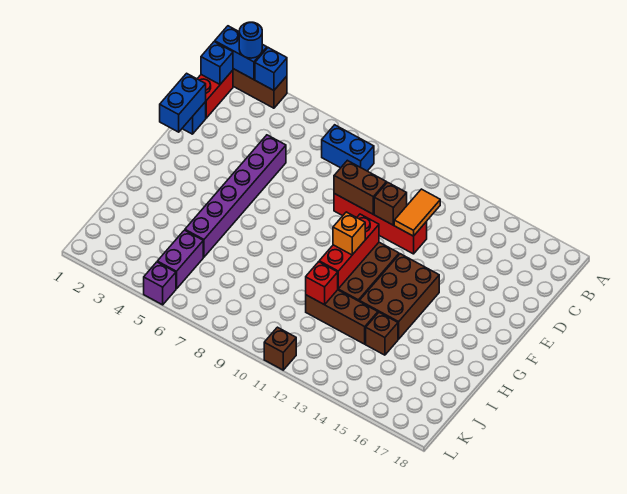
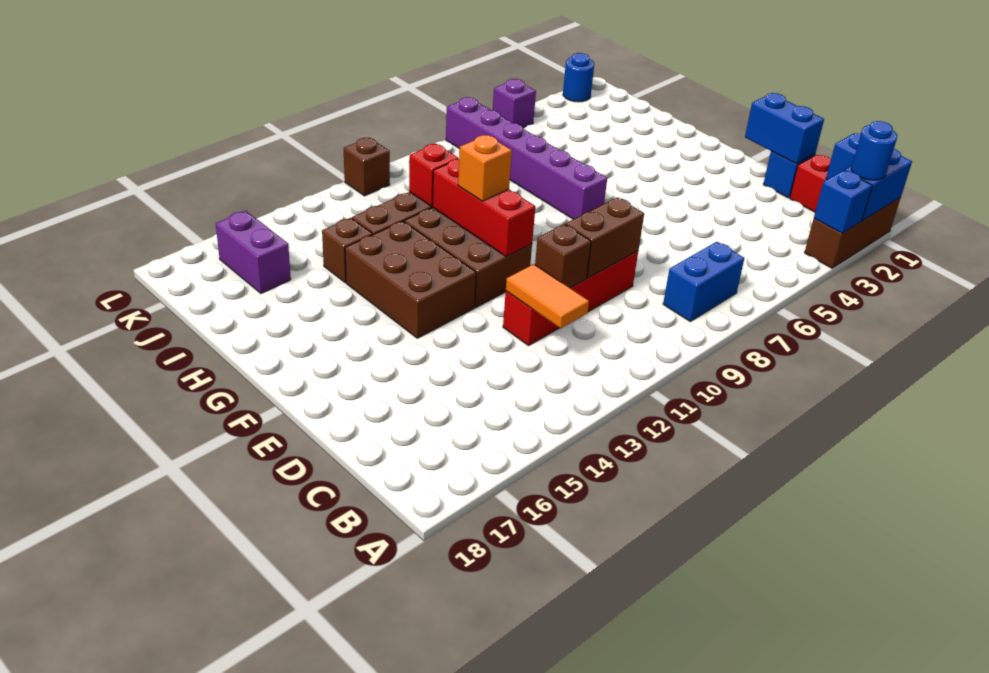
purple brick D5:I5 level 1 -> purple brick G7:L7 level 1
purple brick J5:K5 level 1 -> purple brick J16:K16 level 1
none -> blue round brick L2 level 1

